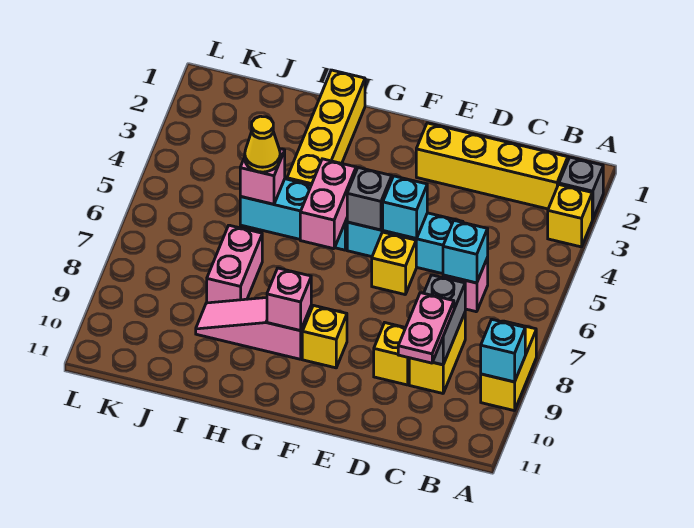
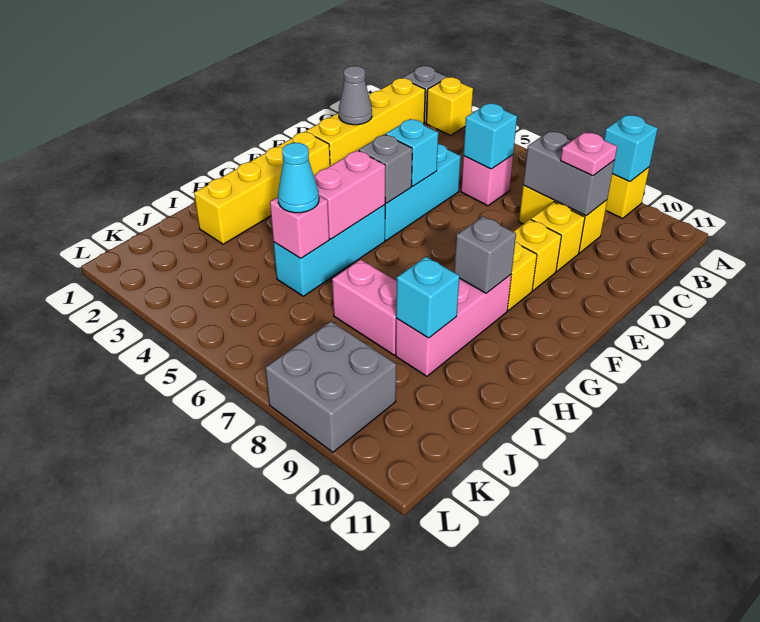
pink plate C9:C10 level 3 -> pink plate C9 level 3
none -> grey cone D2 level 2
yellow brick E6 level 1 -> yellow brick E9 level 1
pink brick G5:G6 level 2 -> pink brick G5:H5 level 2
pink slope G9:I9 level 1 top G -> pink brick G9:I9 level 1
pink brick G9 level 2 -> grey brick G9 level 2
yellow brick H1:H4 level 1 -> yellow brick F2:I2 level 1
yellow cone I5 level 3 -> cyan cone I5 level 3
none -> cyan brick I9 level 2
none -> grey brick K8:L9 level 1

